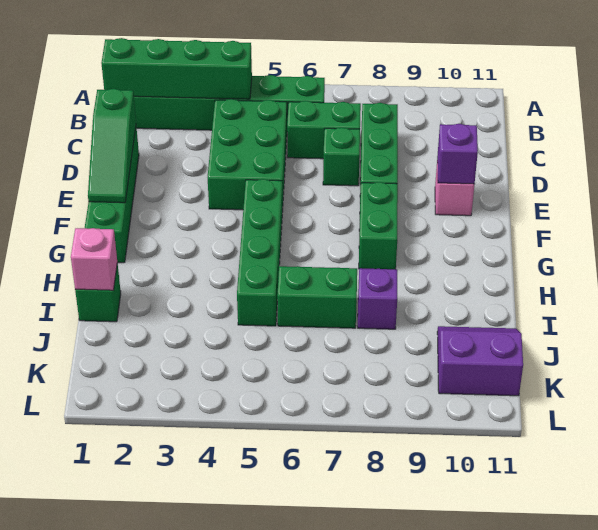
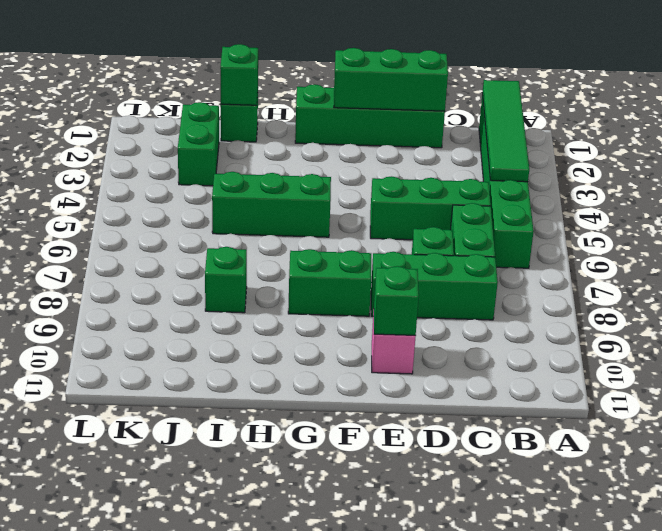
green brick B1:B4 level 2 -> green tile B1:B4 level 2
green brick C4:E5 level 1 -> green brick C5:E5 level 1
green slope D1:F1 level 2 top D -> green brick D1:F1 level 2
purple brick E10 level 2 -> green brick E10 level 2
green brick F5:I5 level 1 -> green brick G5:I5 level 1
pink brick I1 level 2 -> green brick I1 level 2
green brick I6:I7 level 1 -> green brick J2:J3 level 1
purple brick I8 level 1 -> green brick I8 level 1
purple slope J10:K11 level 1 top K -> none

